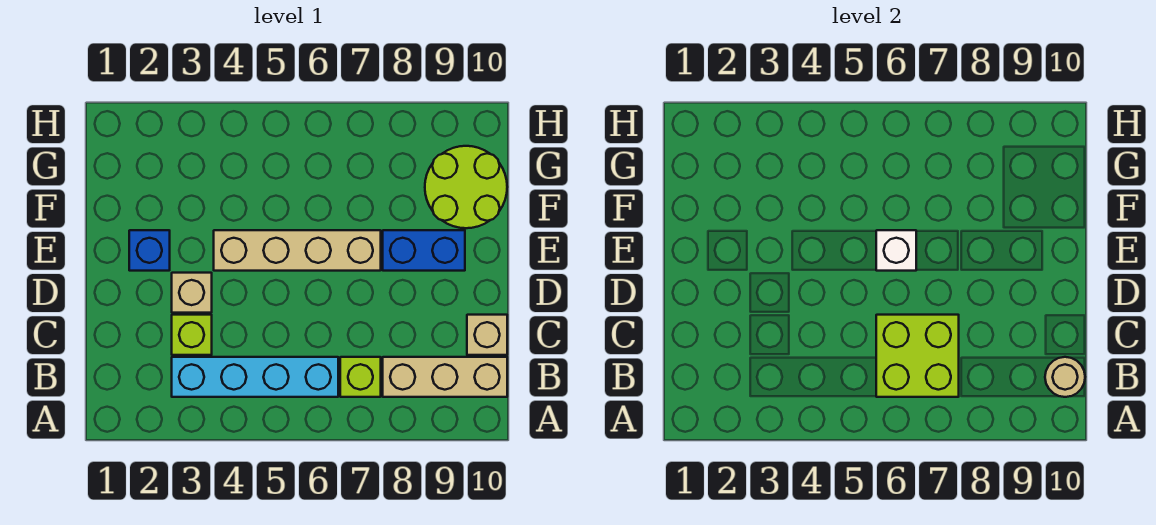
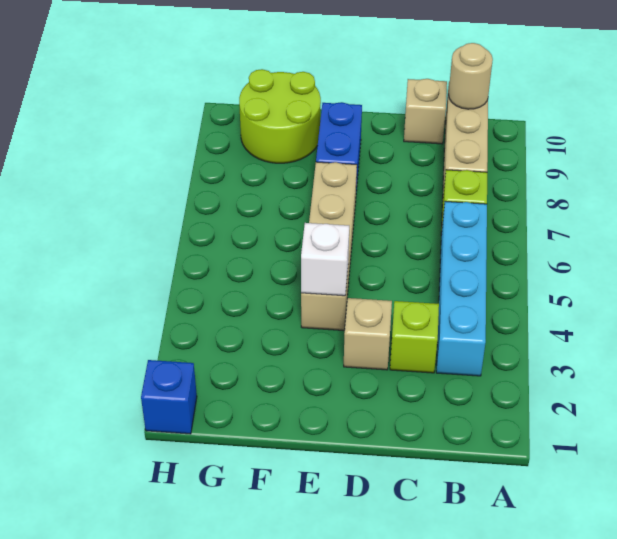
lime brick B6:C7 level 2 -> none
blue brick E2 level 1 -> blue brick H1 level 1
white brick E6 level 2 -> white brick E4 level 2

